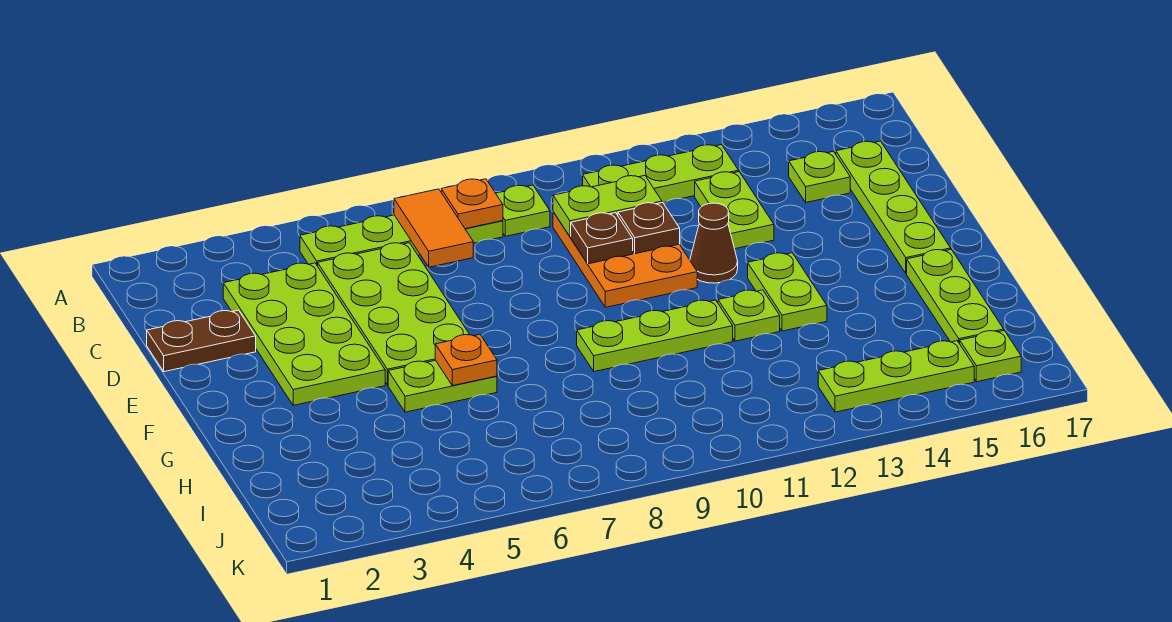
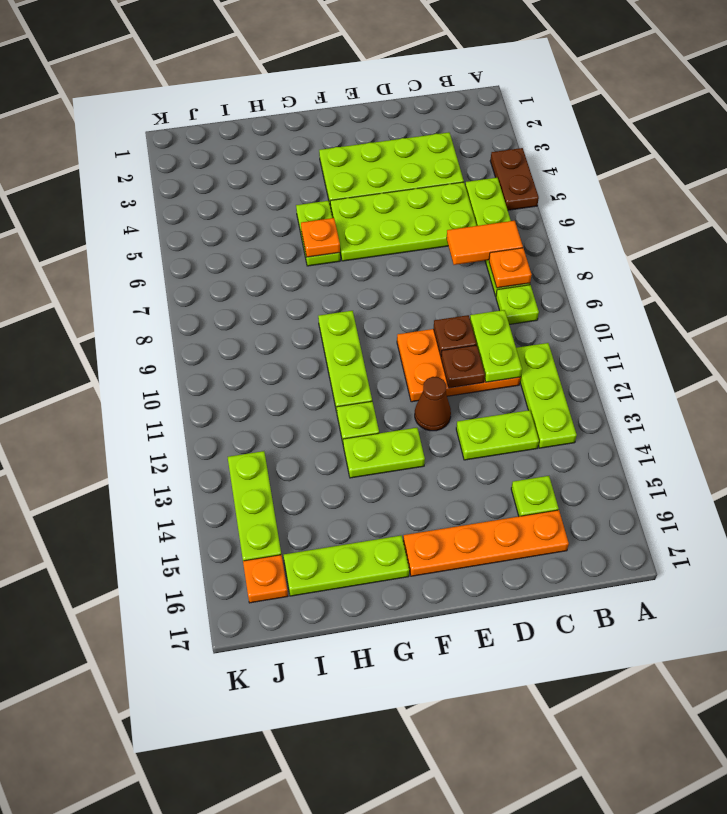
lime plate C16:F16 level 1 -> orange plate C16:F16 level 1
brown plate D1:D2 level 1 -> brown plate A4:A5 level 1
lime plate J16 level 1 -> orange plate J16 level 1

